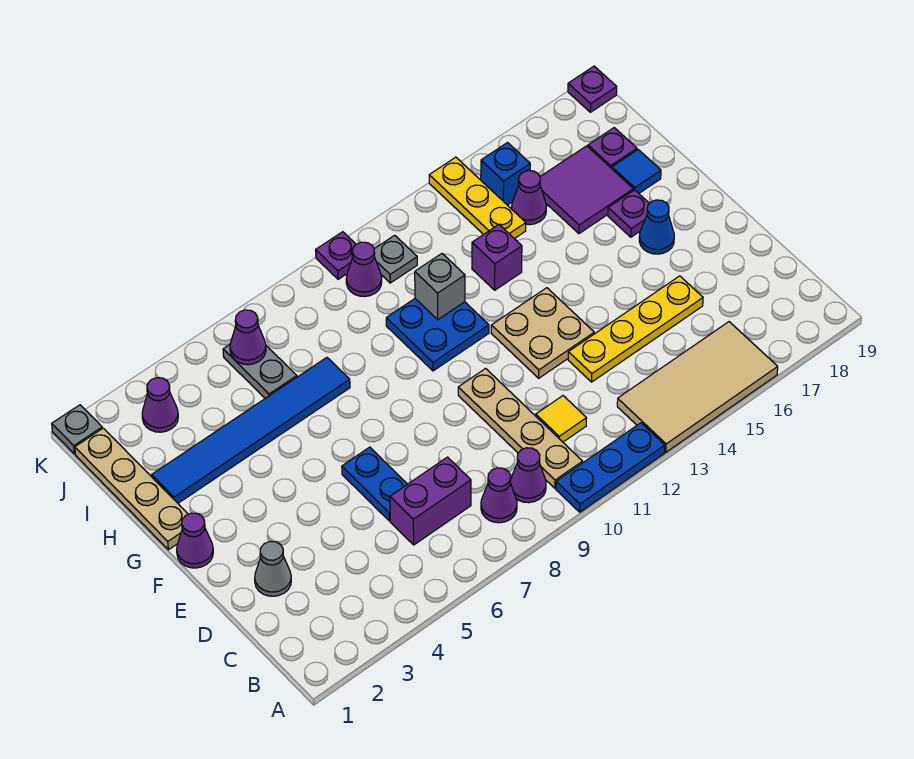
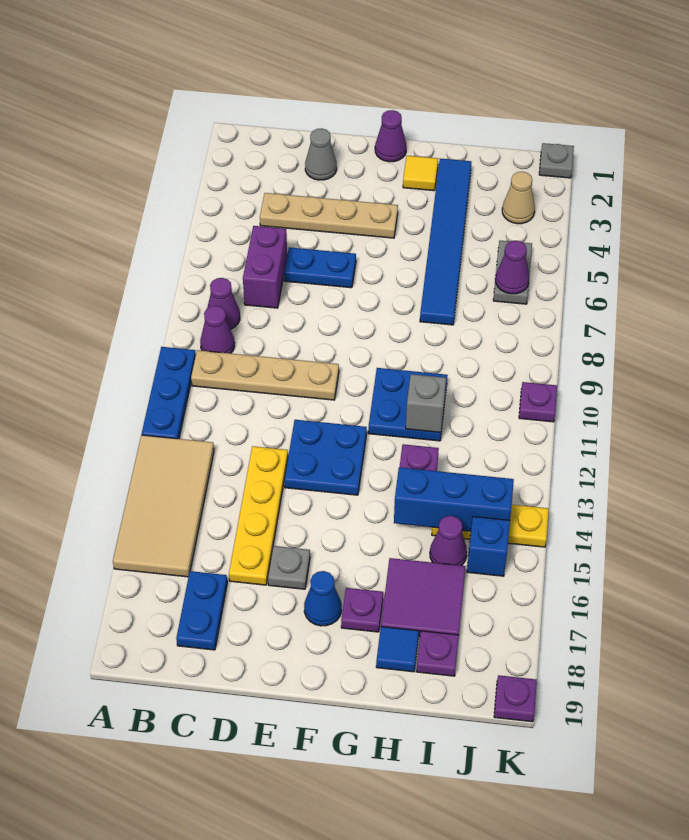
yellow tile C11 level 1 -> yellow tile G2 level 1
none -> blue plate C17:C18 level 1
tan plate E12:F13 level 1 -> blue plate E12:F13 level 1
tan plate G1:J1 level 1 -> tan plate C4:F4 level 1
none -> blue brick H14:J14 level 2
grey plate I6:J6 level 1 -> grey plate J5:J6 level 1
purple cone J3 level 1 -> tan cone J3 level 1
purple cone J10 level 1 -> none
grey plate J11 level 1 -> grey plate E16 level 1

